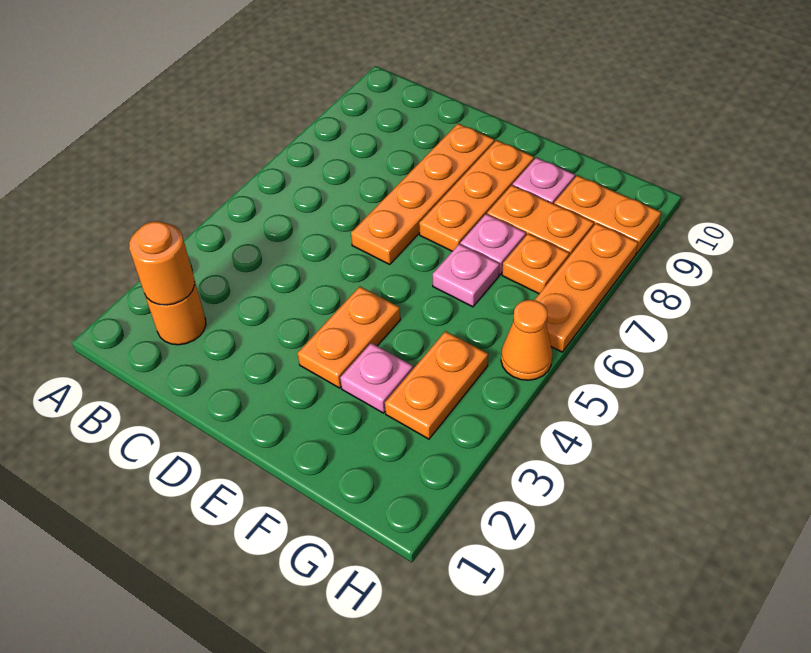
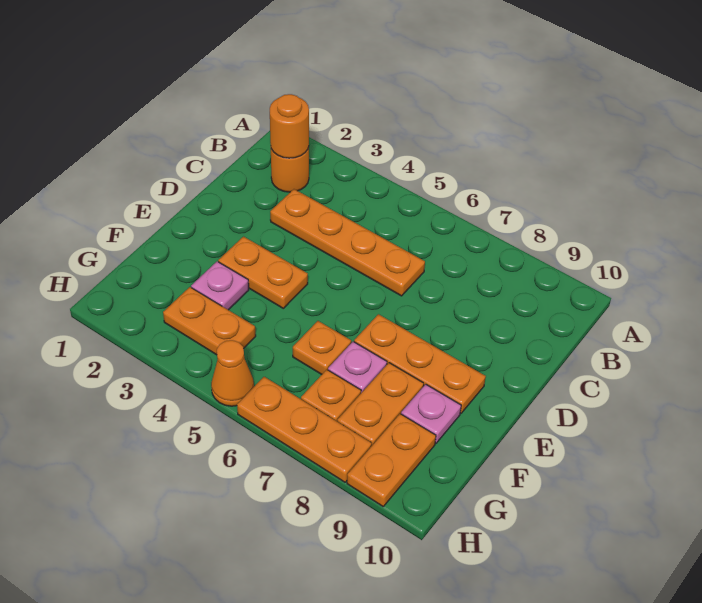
orange plate D6:D9 level 1 -> orange plate C3:C6 level 1
pink plate F6 level 1 -> orange plate F6 level 1

